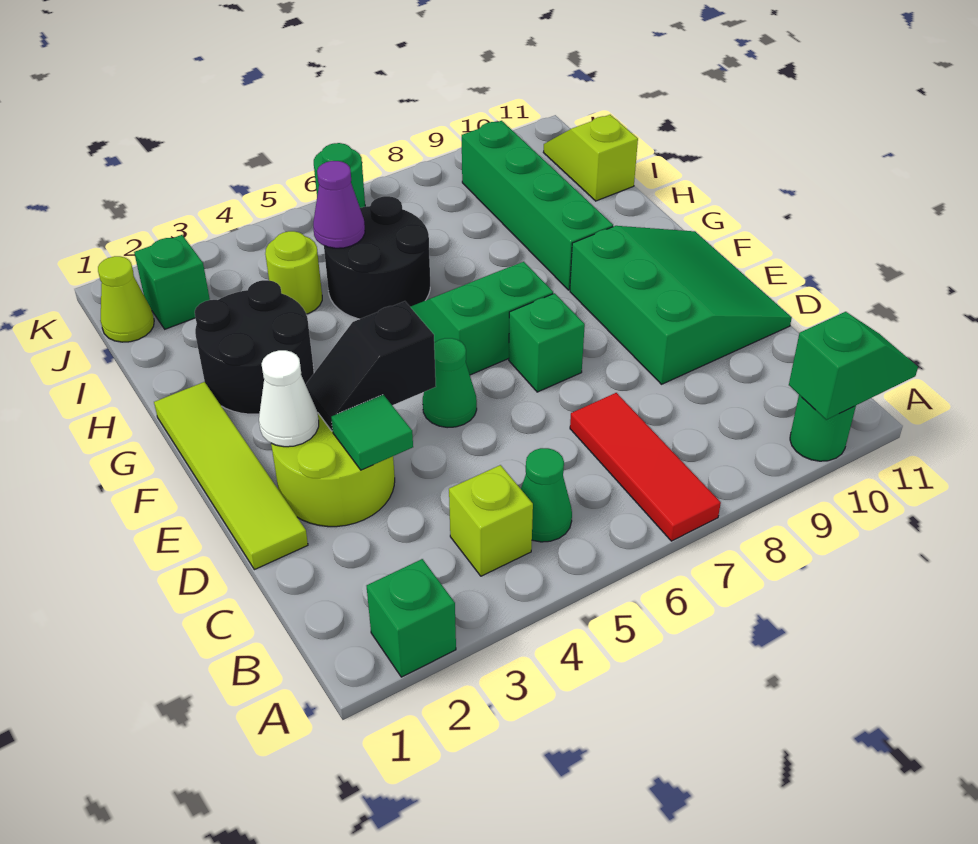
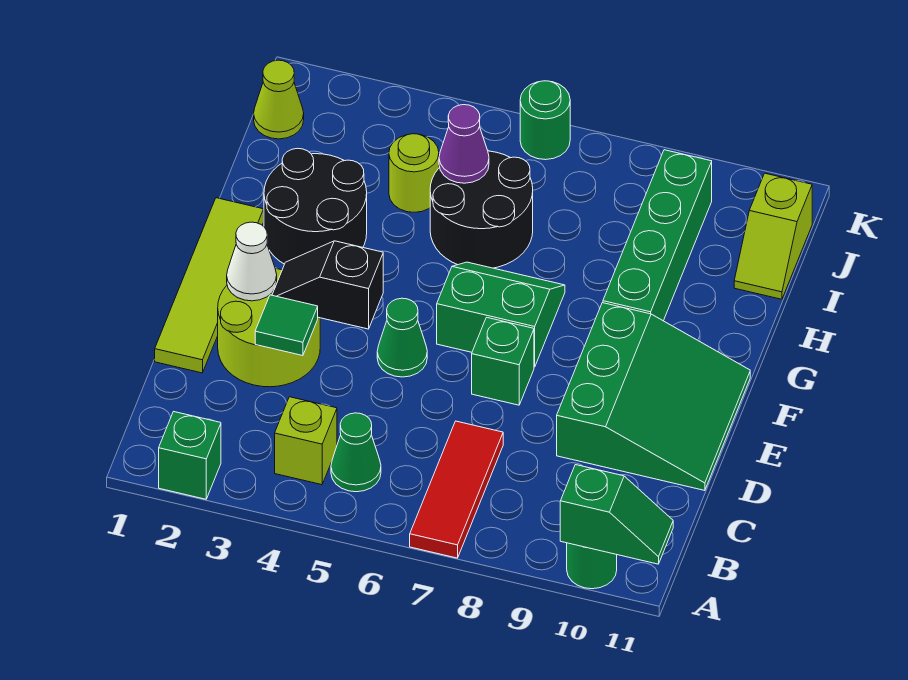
lime slope I11:J11 level 1 top I -> lime slope I11:J11 level 1 top J
green brick J2 level 1 -> none

